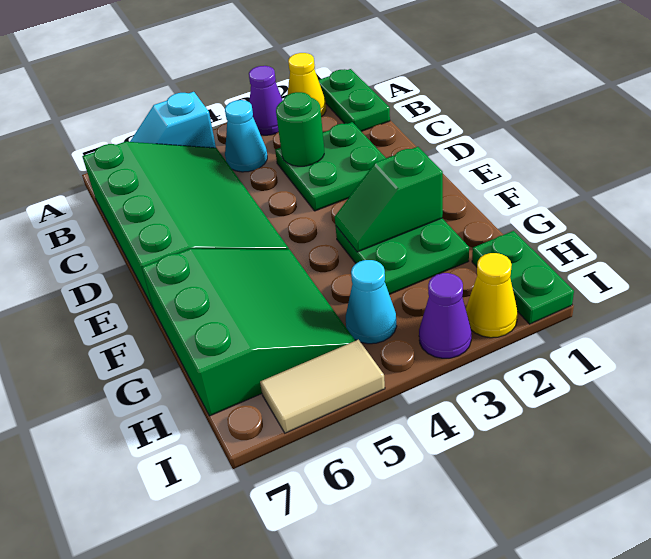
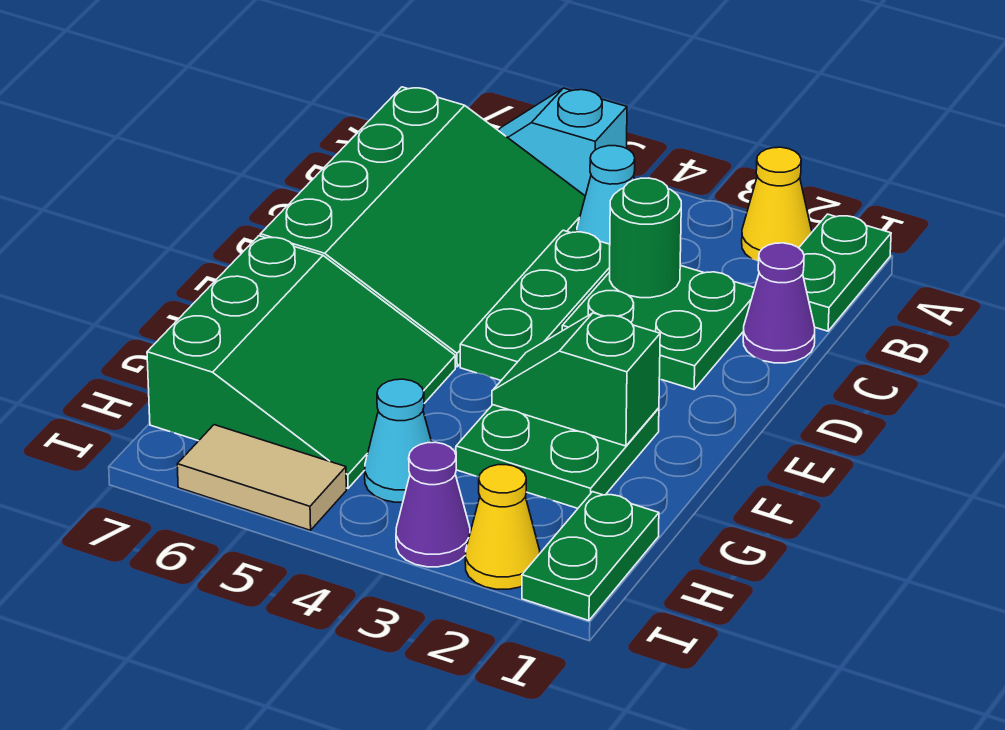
purple cone A3 level 1 -> purple cone C1 level 1
none -> green plate C4:E4 level 1

